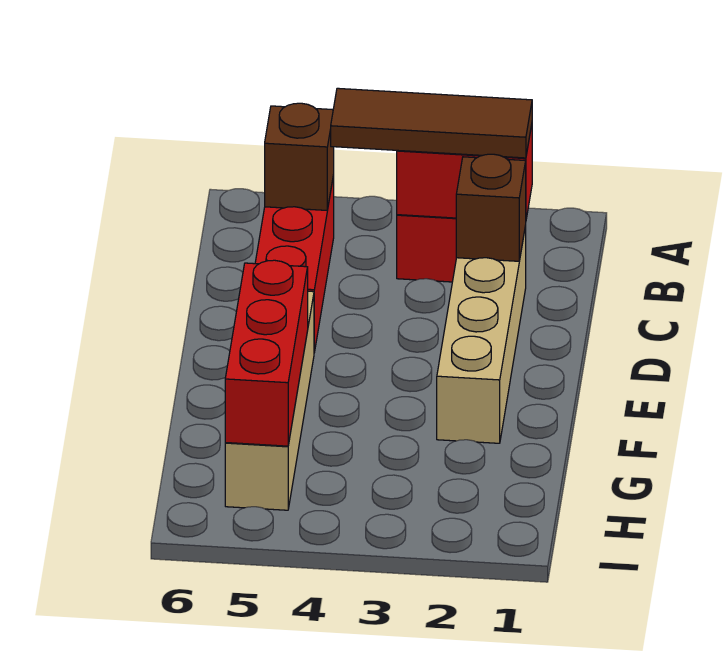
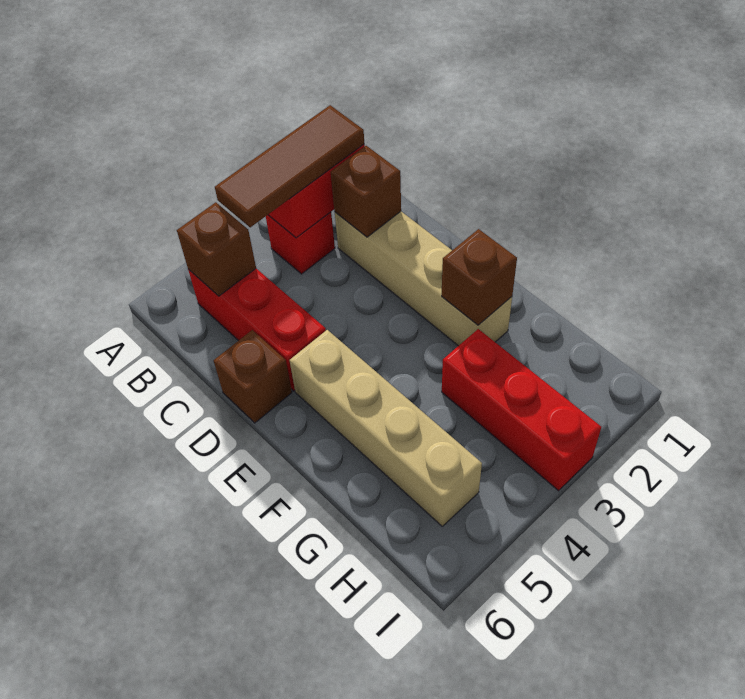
none -> brown brick D6 level 1
none -> brown brick F2 level 2
red brick F5:H5 level 2 -> red brick G3:I3 level 1

